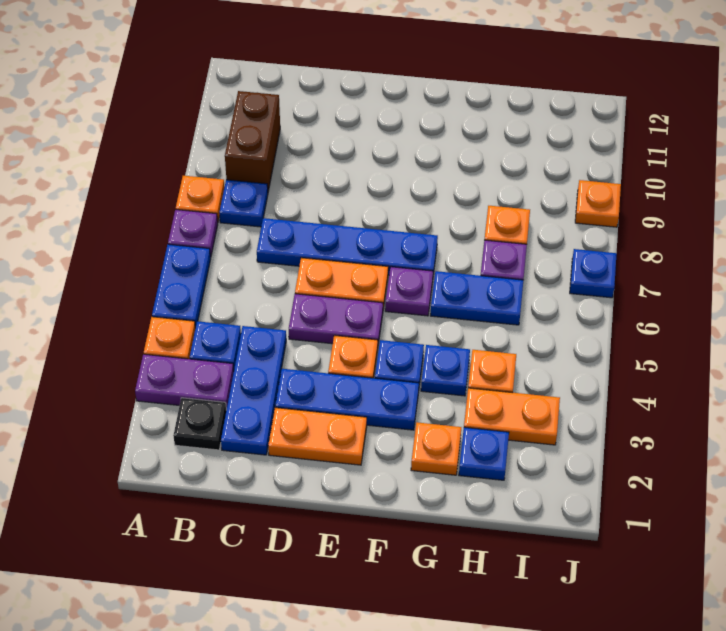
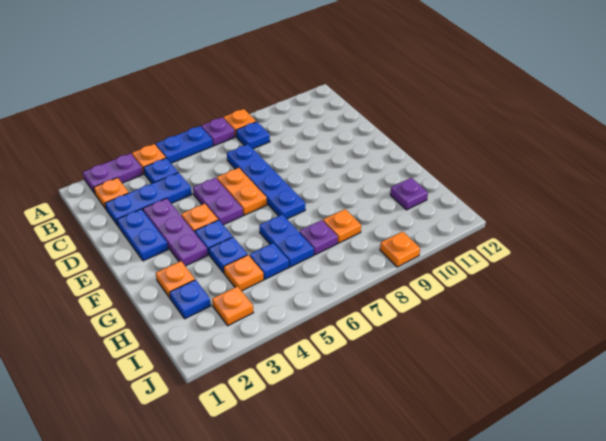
purple plate A3:B3 level 1 -> purple plate A2:A3 level 1
black plate B2 level 1 -> orange plate B2 level 1
brown brick B9:B10 level 1 -> none
orange plate D2:E2 level 1 -> blue plate D2:E2 level 1
blue plate D3:F3 level 1 -> purple plate D3:F3 level 1
purple plate F6 level 1 -> purple plate H11 level 1
orange plate H3:I3 level 1 -> orange plate I3 level 1
blue plate J7 level 1 -> blue plate H5 level 1

